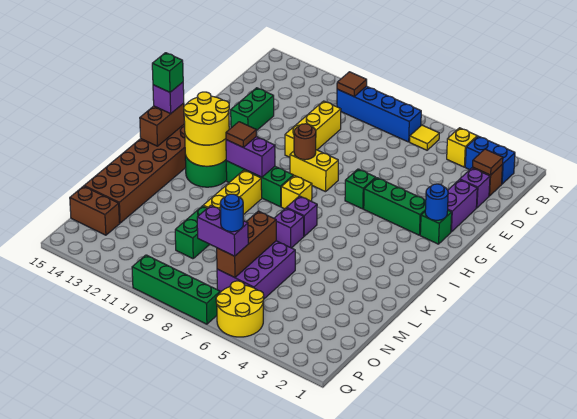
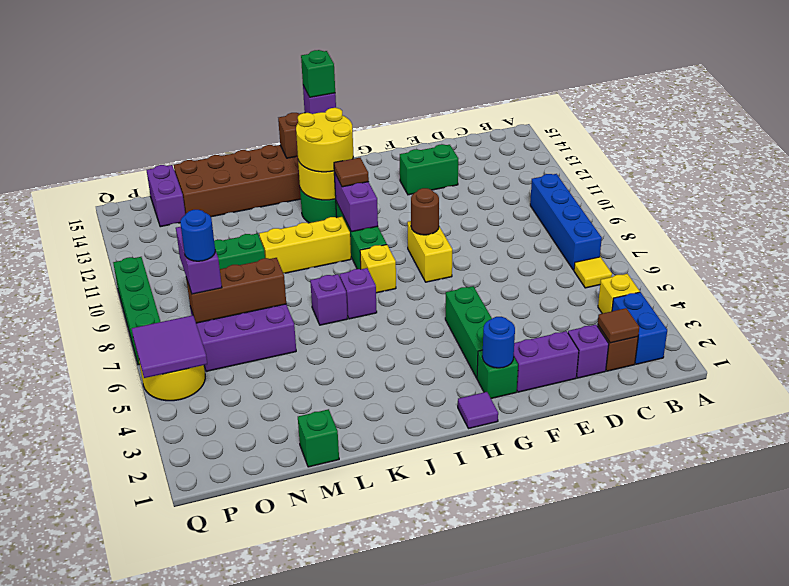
brown tile B10 level 2 -> none
yellow brick D10:F10 level 1 -> none
green brick G6 level 1 -> green brick M1 level 1
none -> purple tile H1 level 1
brown brick O14:O15 level 1 -> purple brick O14:O15 level 1
none -> purple tile P5:Q6 level 2

